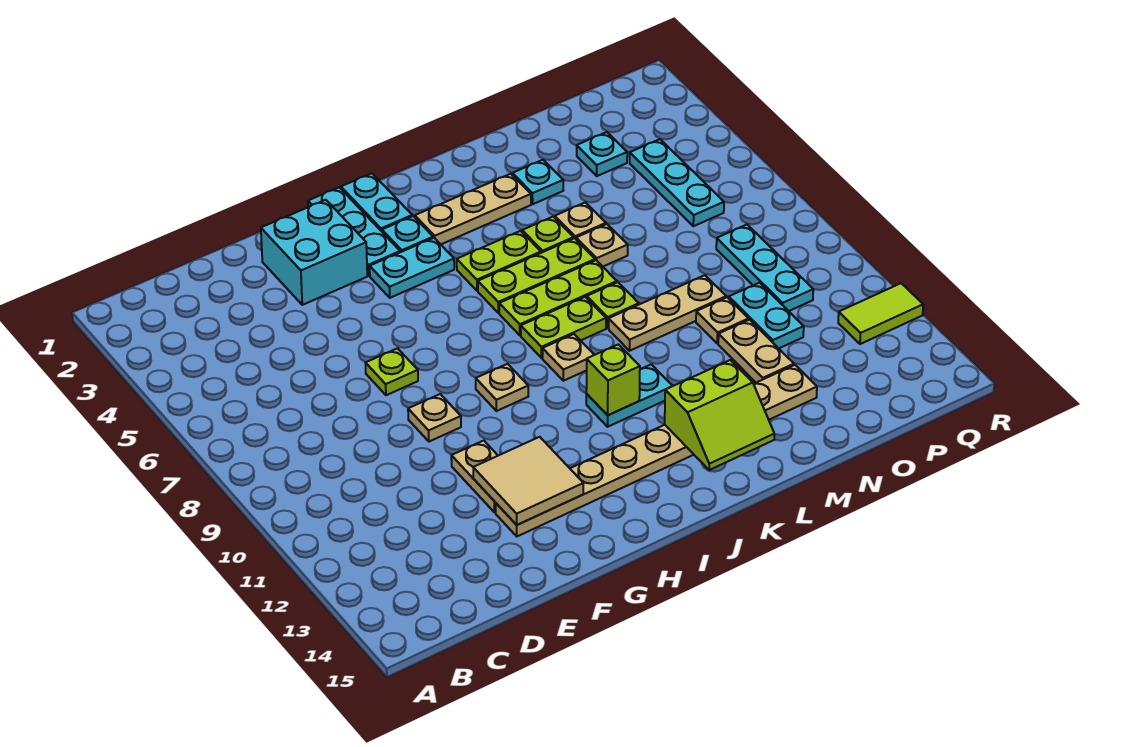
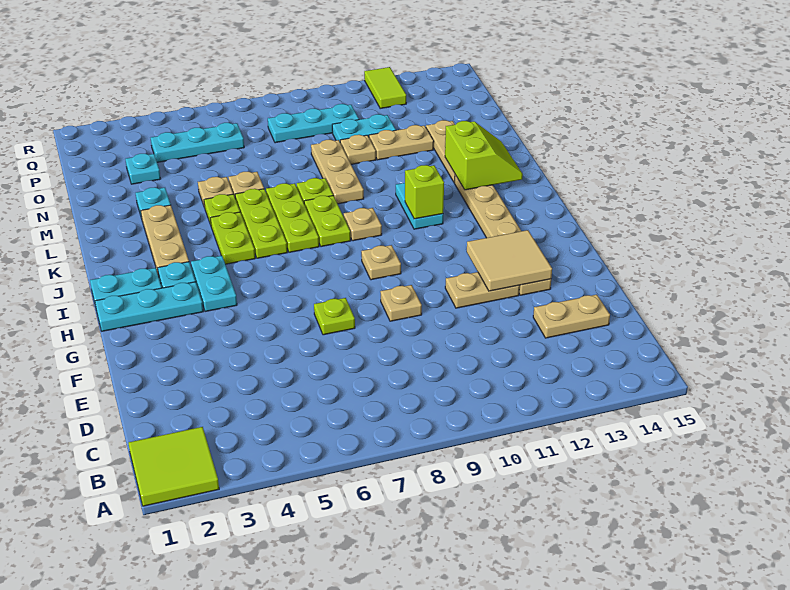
none -> lime tile A1:B2 level 1
none -> tan plate D13:D14 level 1
cyan brick F2:G3 level 1 -> none

